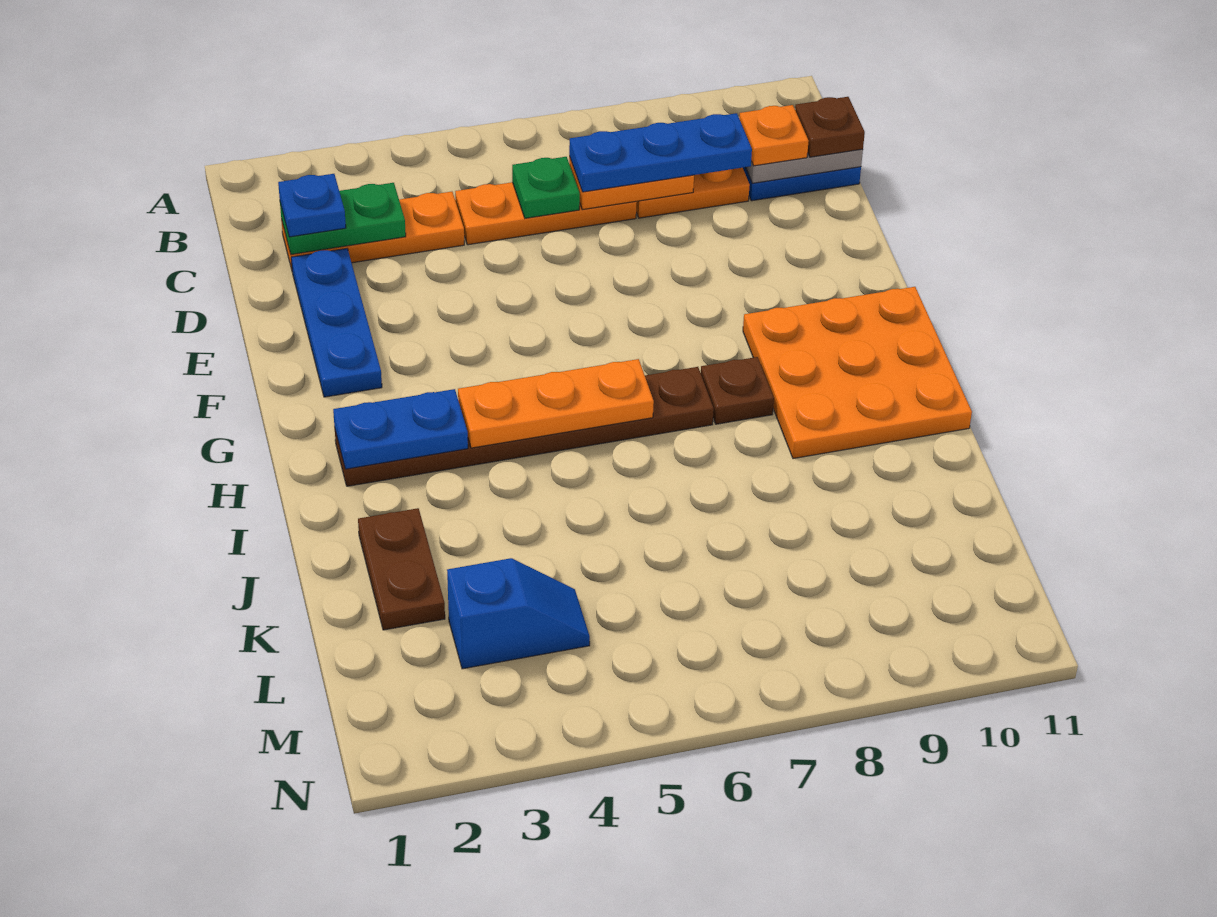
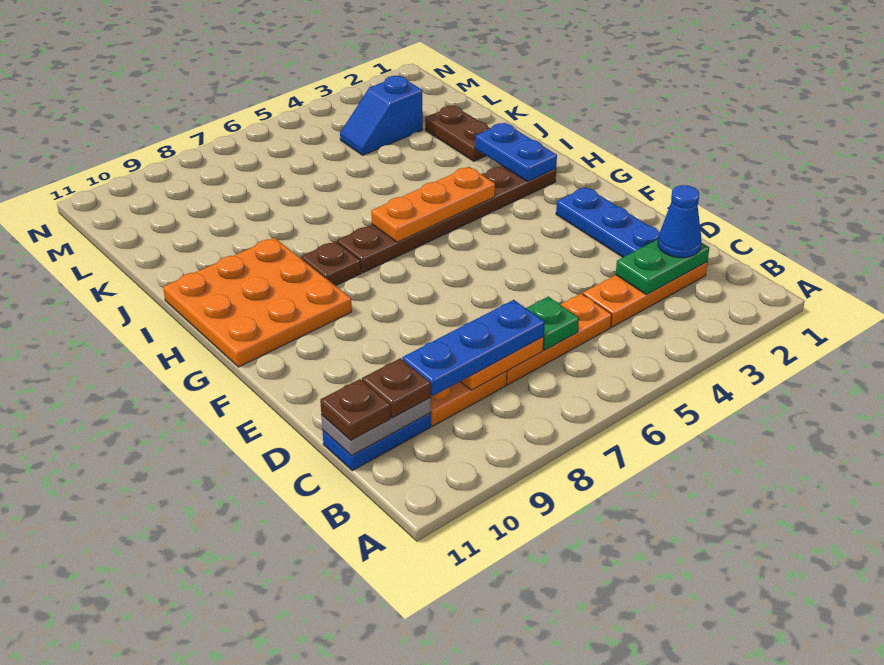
blue plate C2 level 3 -> blue cone C2 level 3
orange plate C10 level 3 -> brown plate C10 level 3
blue plate H2:H3 level 2 -> blue plate H2:I2 level 2

